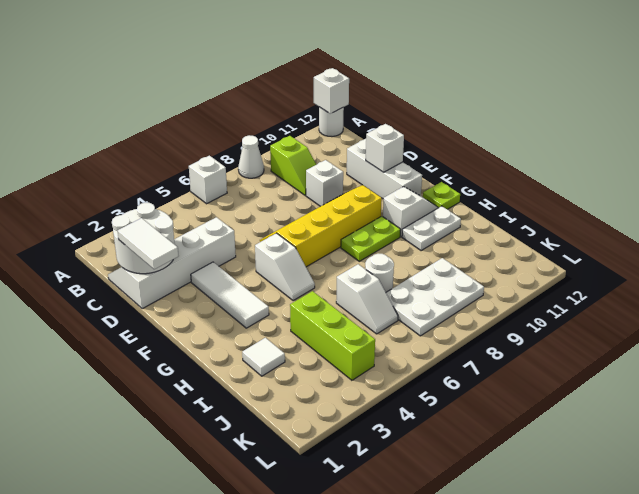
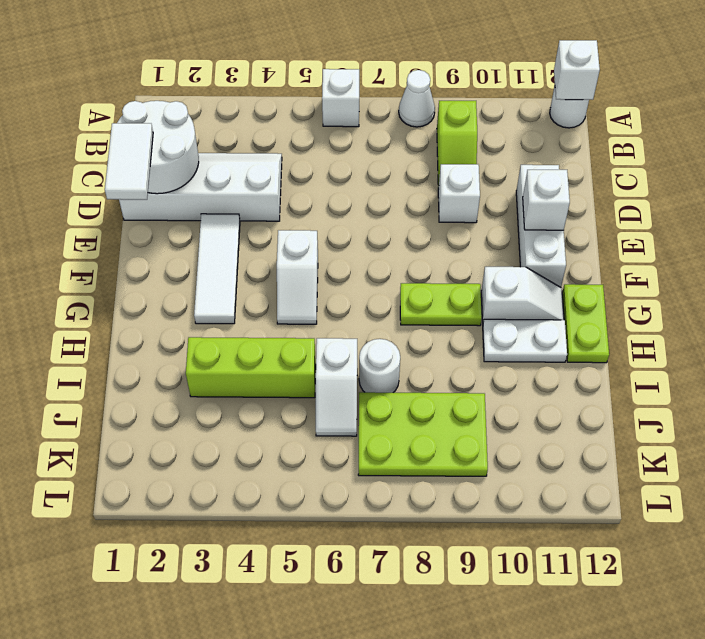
yellow slope E6:F9 level 1 top F -> none
lime plate G12 level 1 -> lime plate G12:H12 level 1
white tile I2 level 1 -> none
lime brick I4:K4 level 1 -> lime brick I3:I5 level 1
white plate J7:K9 level 1 -> lime plate J7:K9 level 1

